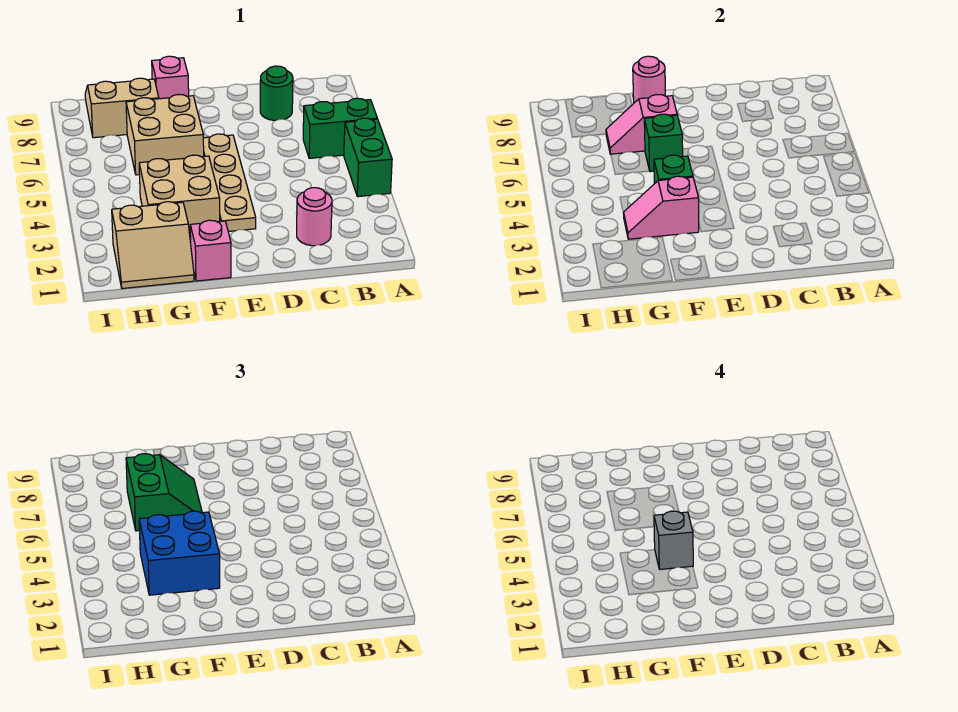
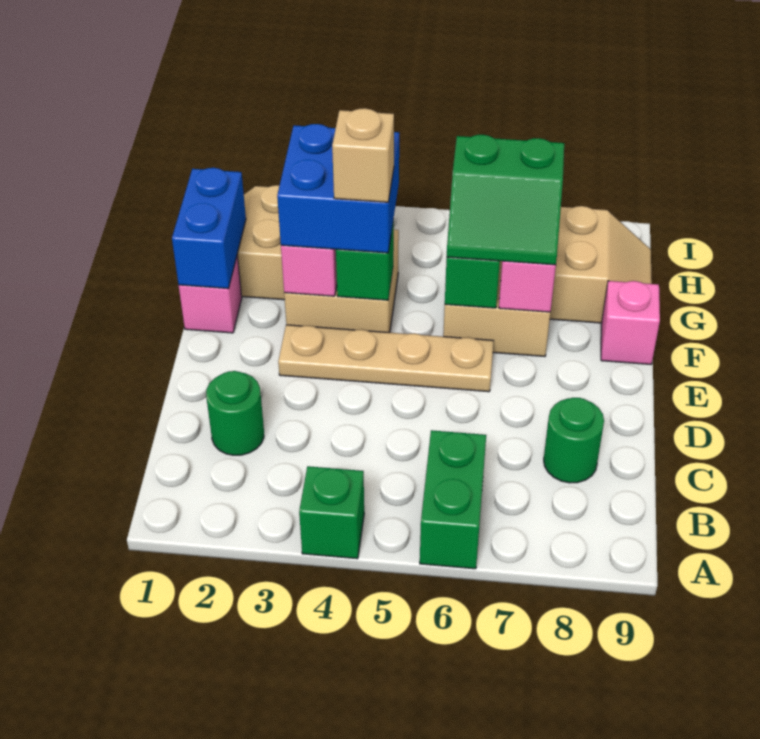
green brick A4:A5 level 1 -> green brick A4 level 1
pink round brick C2 level 1 -> green round brick C2 level 1
none -> blue brick F1:G1 level 2
grey brick F4 level 4 -> tan brick F4 level 4
pink round brick F9 level 2 -> none

